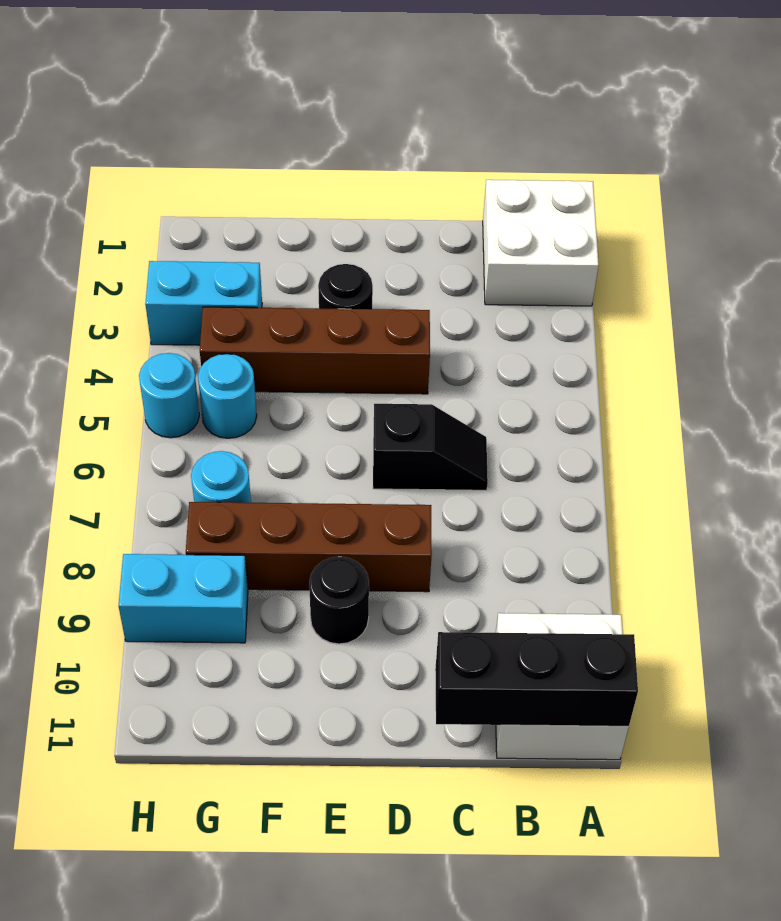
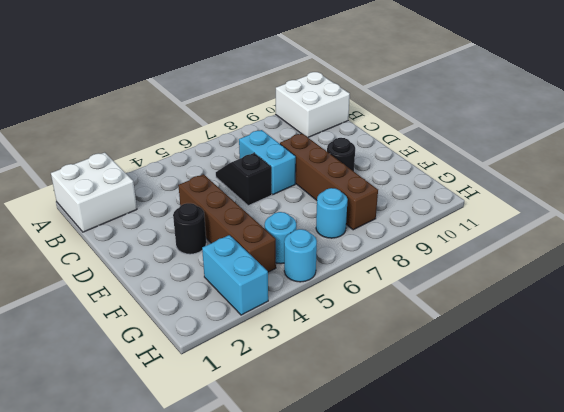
black brick A11:C11 level 2 -> none
cyan brick G9:H9 level 1 -> cyan brick C7:D7 level 1

